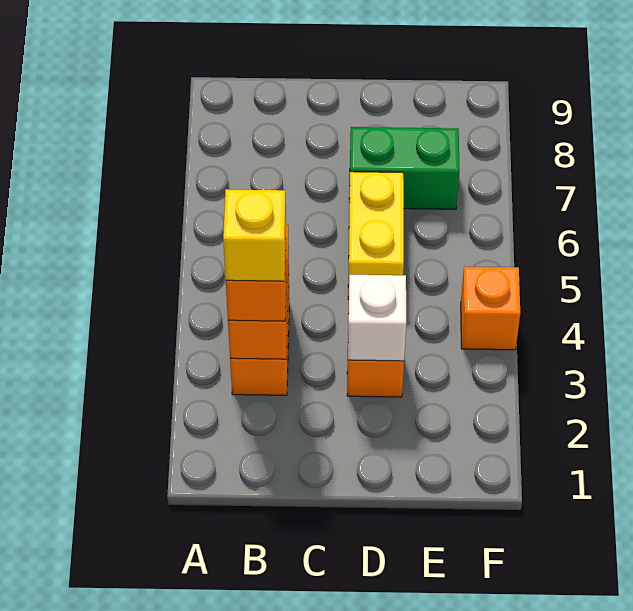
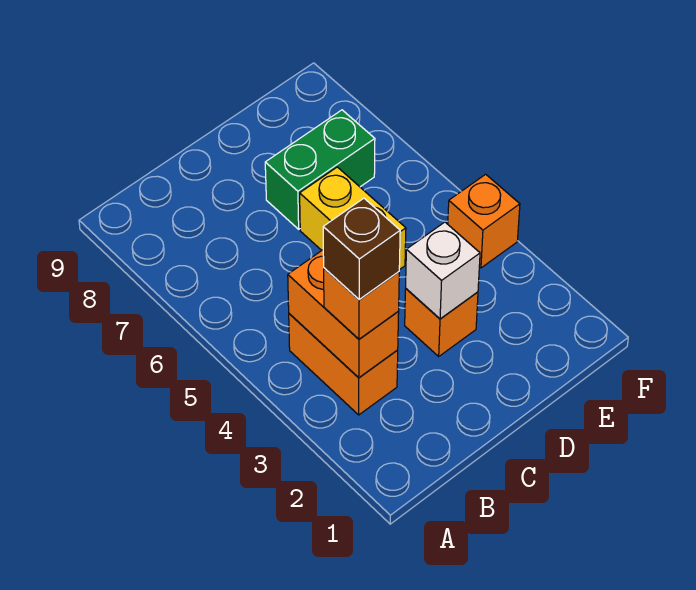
yellow brick B3 level 4 -> brown brick B3 level 4

